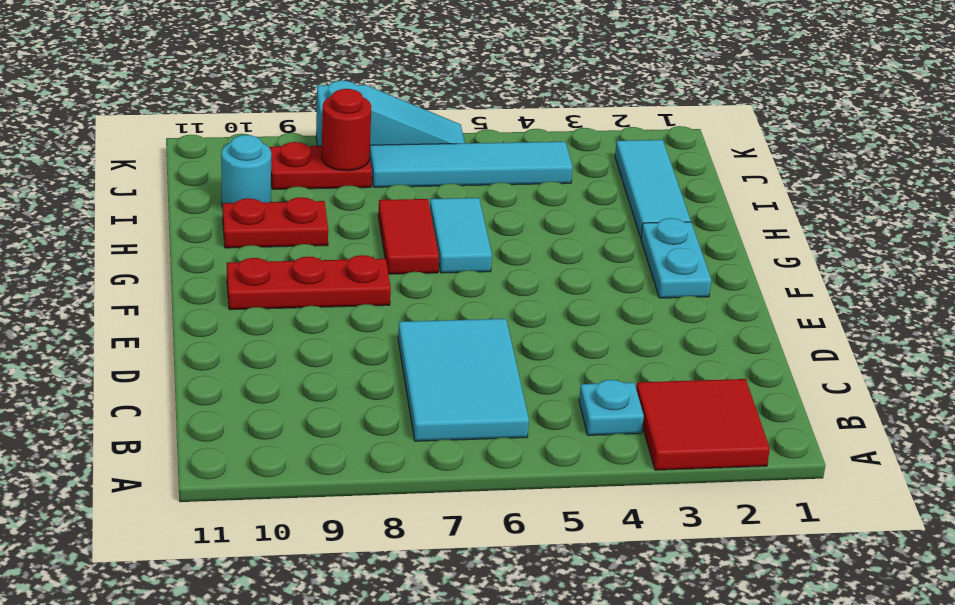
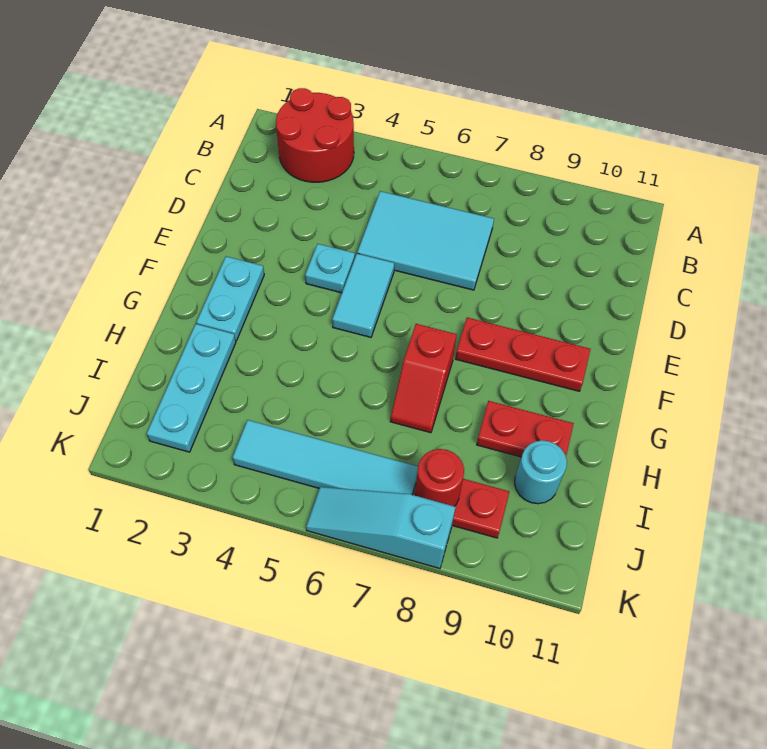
red tile A2:B3 level 1 -> red round brick A2:B3 level 1
cyan plate B4 level 1 -> cyan plate E4 level 1
cyan tile B6:D7 level 1 -> cyan tile C5:D7 level 1
cyan tile G6:H6 level 1 -> cyan tile E5:F5 level 1
red tile G7:H7 level 1 -> red slope G7:H7 level 1 top G
cyan tile H2:J2 level 1 -> cyan plate H2:J2 level 1

